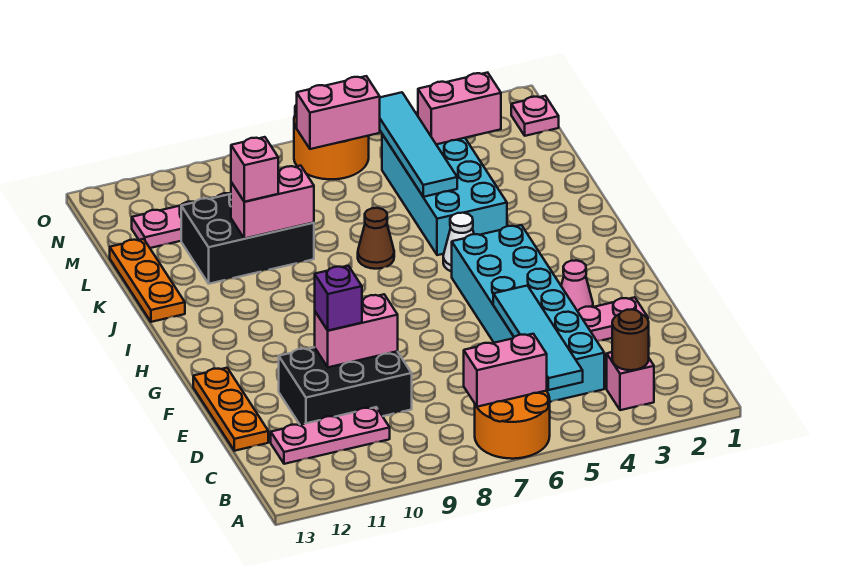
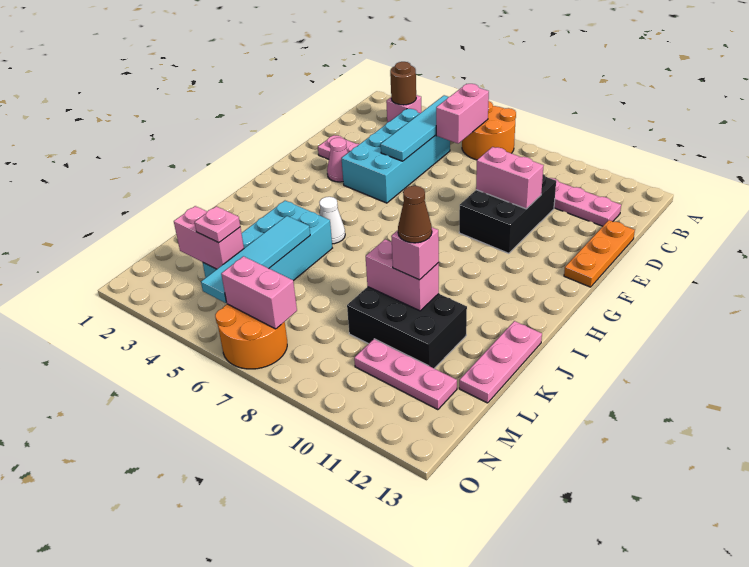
pink brick B6:B7 level 2 -> pink brick B6:C6 level 2
cyan brick C4:H5 level 1 -> cyan brick C4:F5 level 1
black brick D9:E11 level 1 -> black brick D9:F10 level 1
purple brick E10 level 3 -> none
brown cone J7 level 1 -> brown cone K10 level 4
orange plate J13:L13 level 1 -> pink plate J13:L13 level 1
pink plate N1 level 1 -> pink plate M4 level 3

